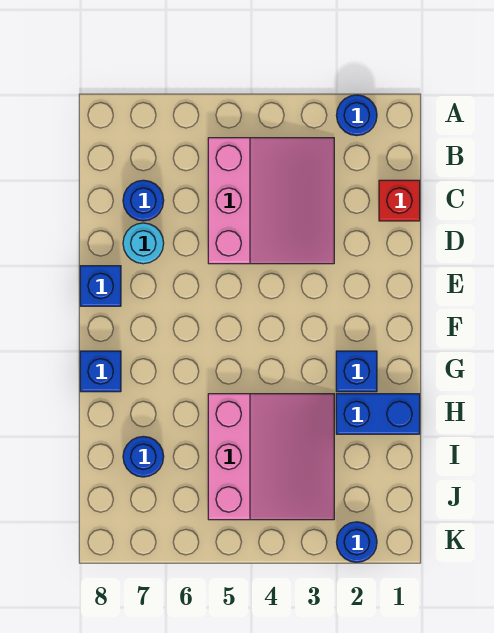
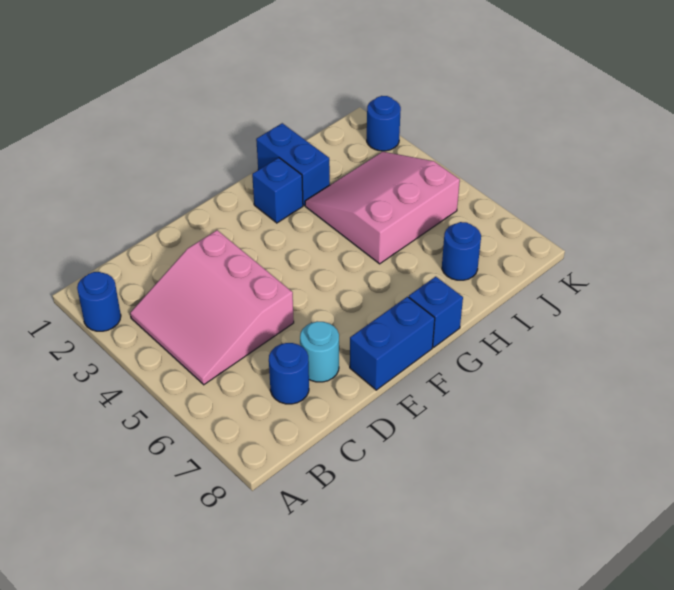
pink slope B3:D5 level 1 top 5 -> pink slope B3:D5 level 1 top D
red brick C1 level 1 -> none
blue brick E8 level 1 -> blue brick E8:F8 level 1

